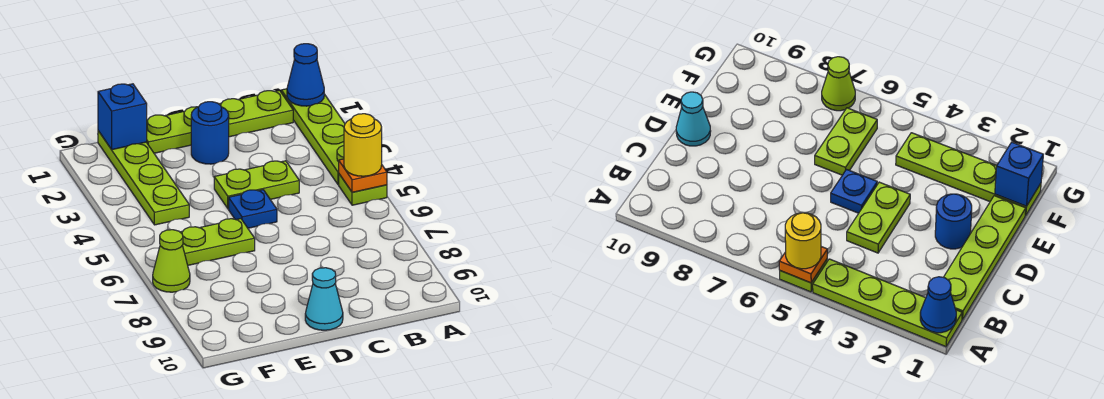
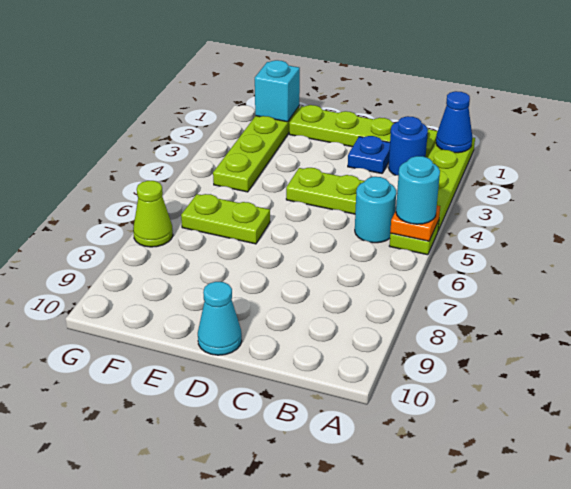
yellow round brick A5 level 3 -> cyan round brick A5 level 3
none -> cyan round brick B5 level 1
blue round brick D2 level 1 -> blue round brick B2 level 1
blue plate D5 level 1 -> blue plate C2 level 1
blue brick F1 level 2 -> cyan brick F1 level 2

